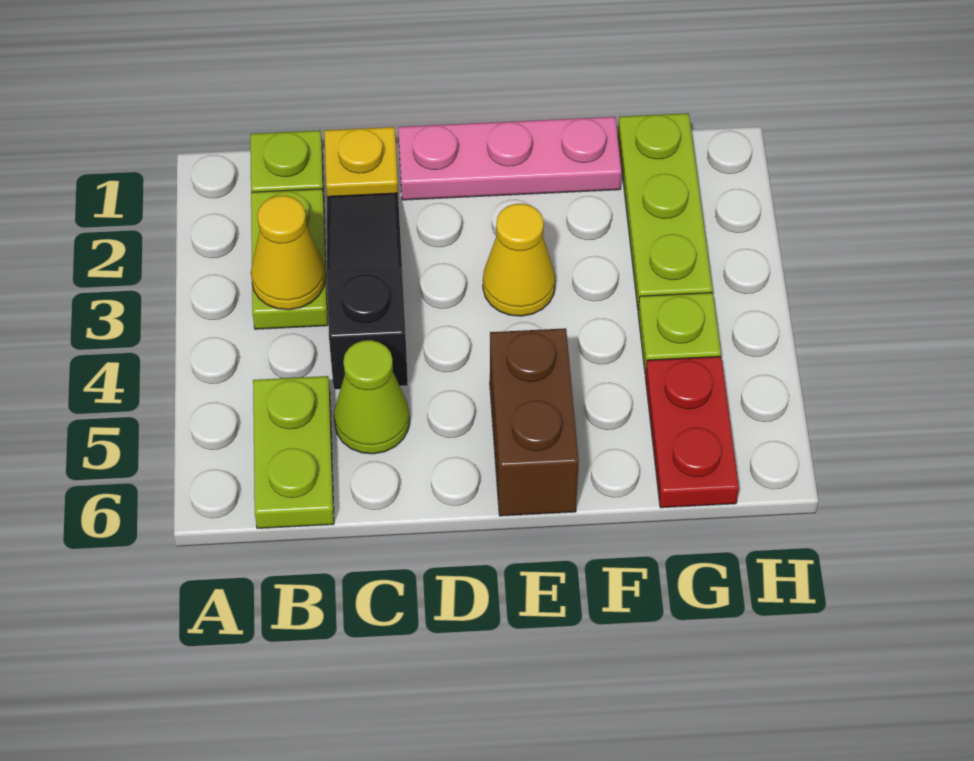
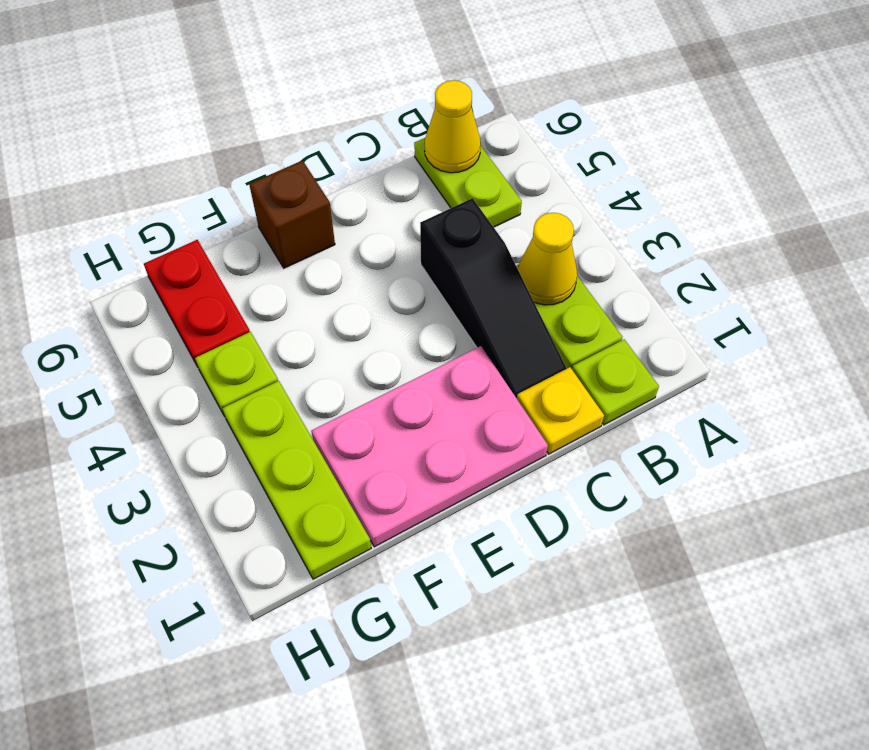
lime cone C5 level 1 -> none
pink plate D1:F1 level 1 -> pink plate D1:F2 level 1
yellow cone E3 level 1 -> yellow cone B6 level 2
brown brick E5:E6 level 1 -> brown brick E6 level 1

